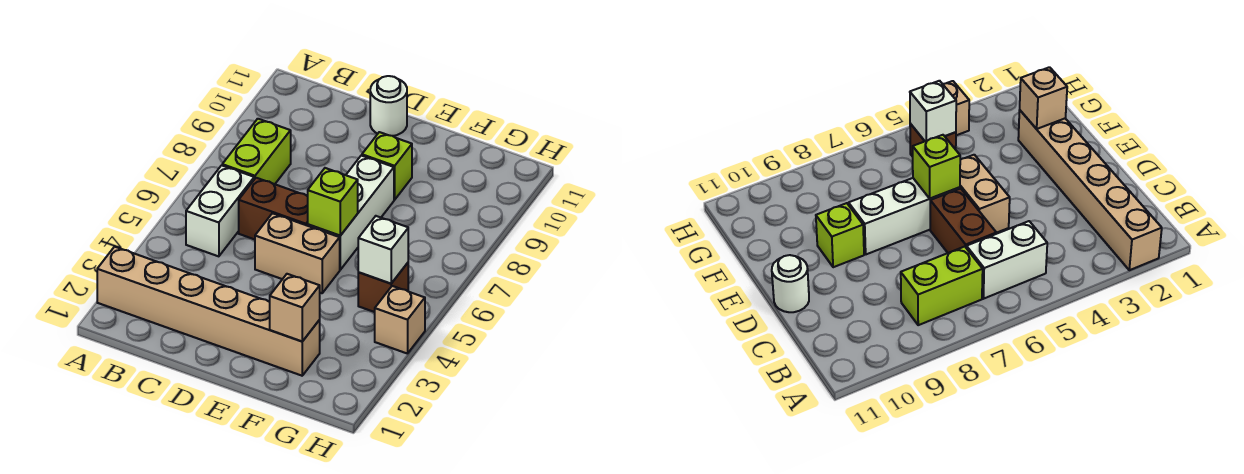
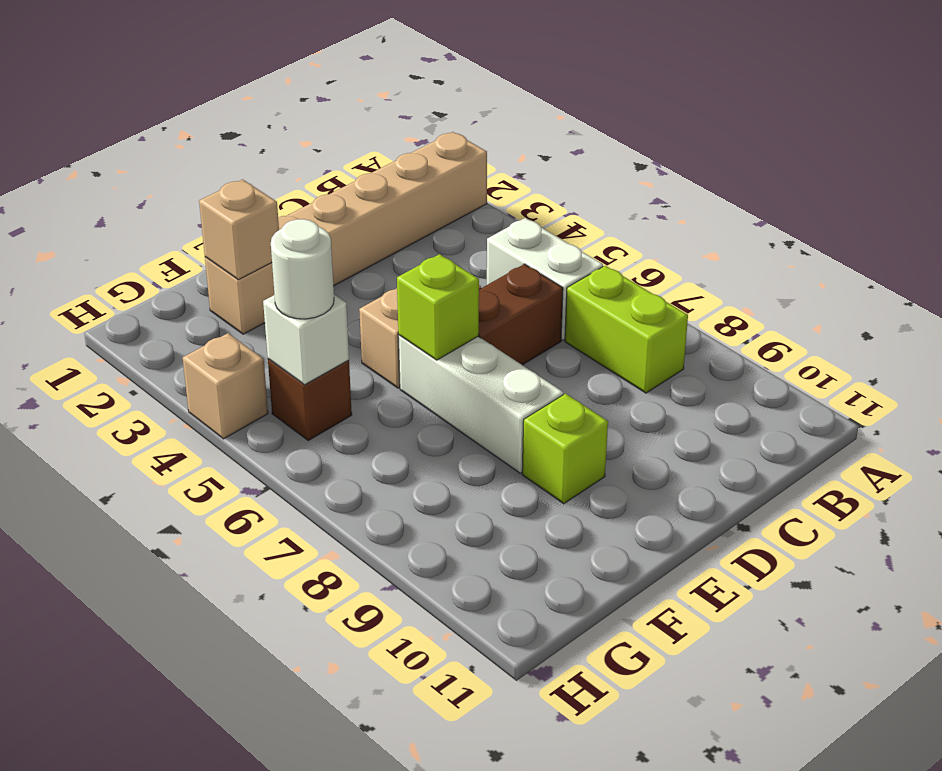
white round brick D11 level 1 -> white round brick G5 level 3

